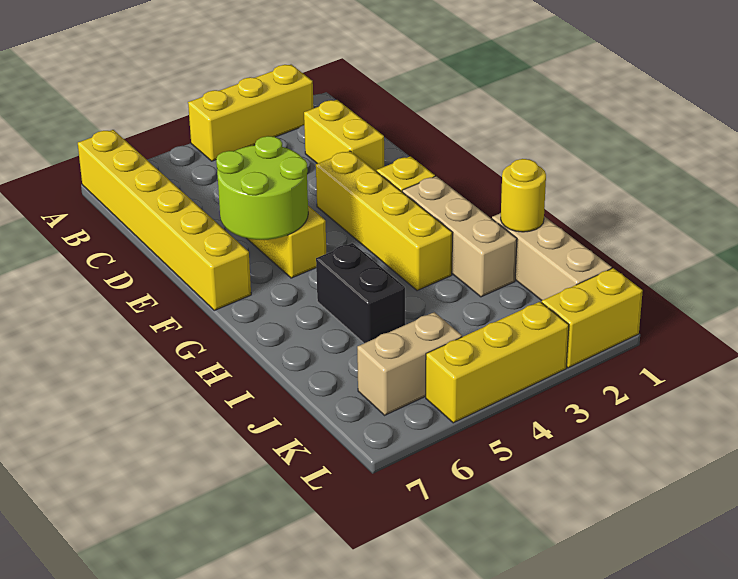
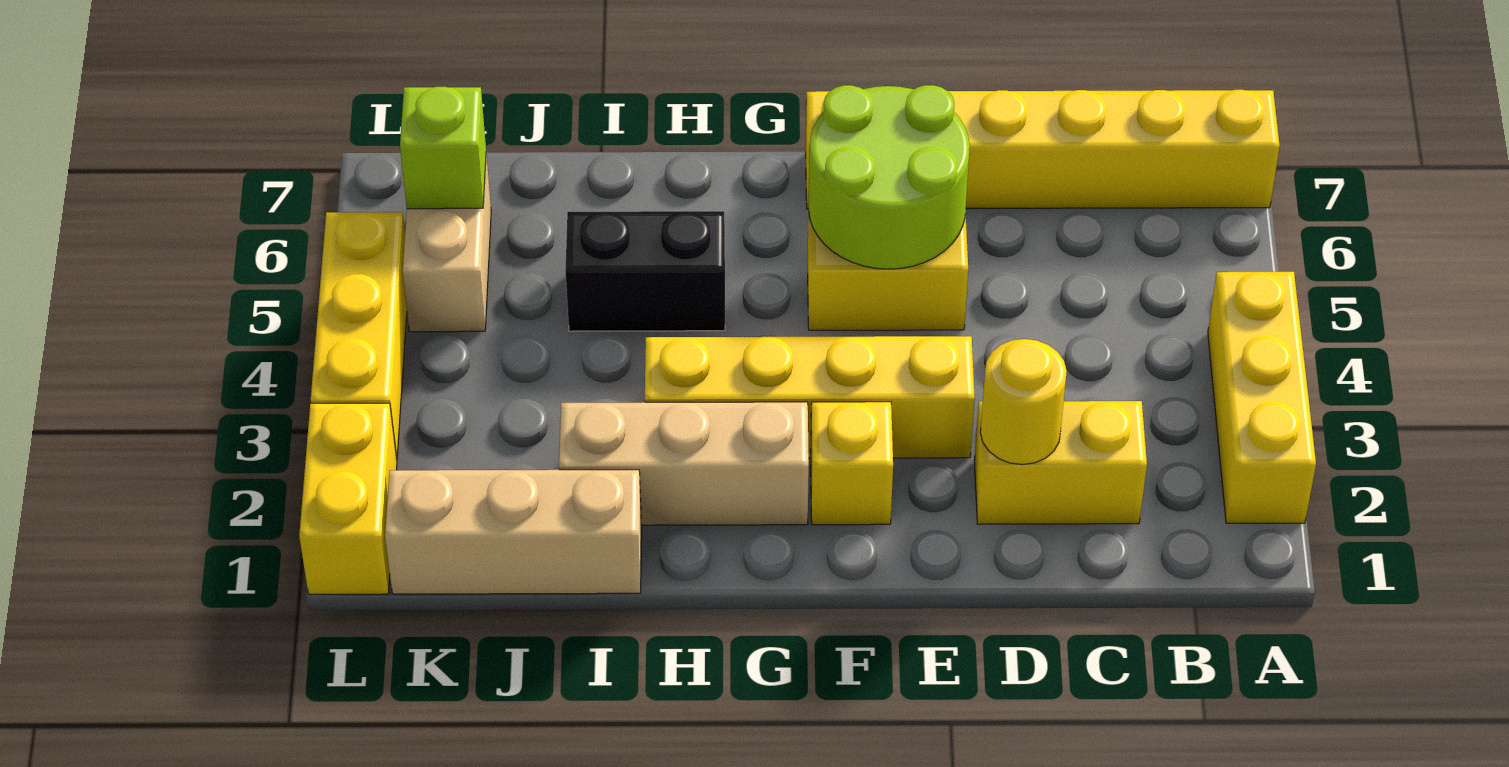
yellow round brick I1 level 2 -> yellow round brick D2 level 2
none -> lime brick K6 level 2

